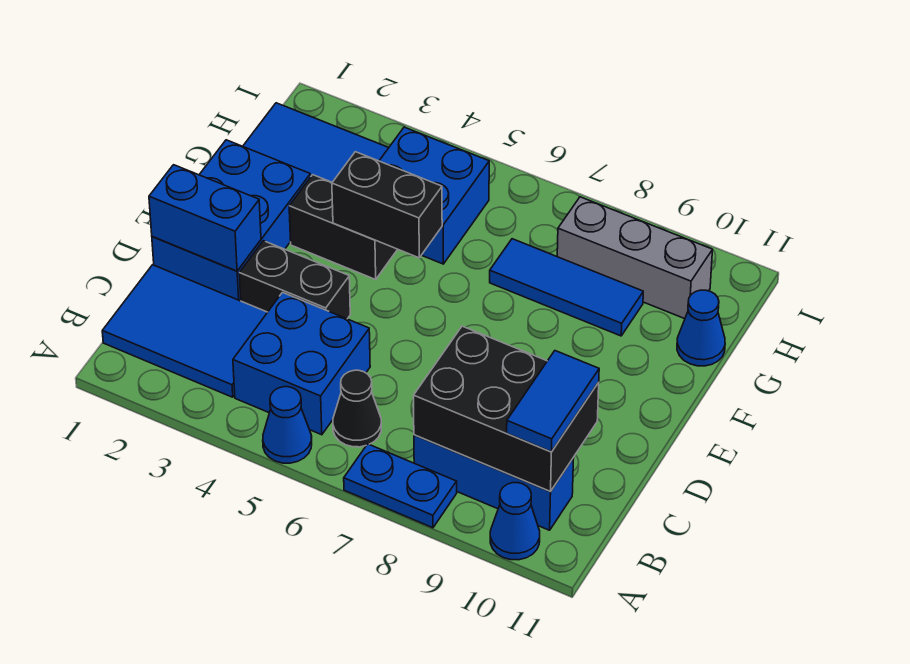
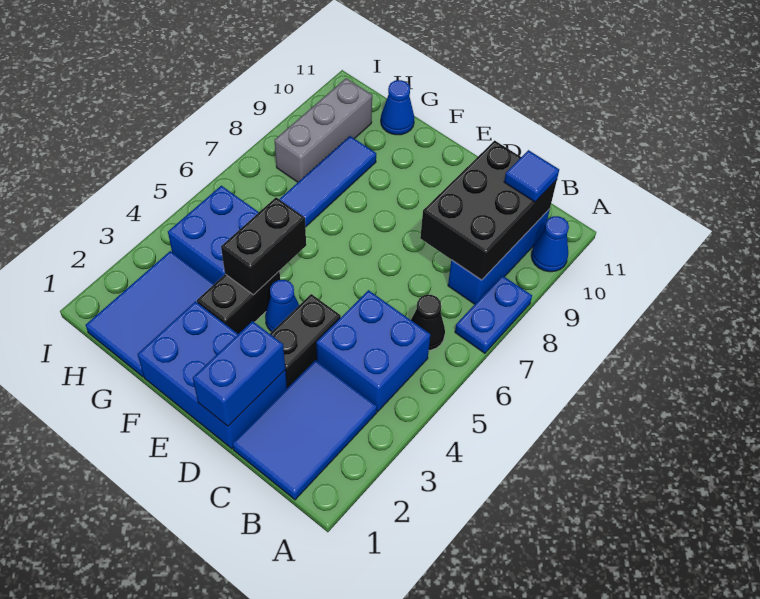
blue cone A5 level 1 -> blue cone E4 level 1
blue tile B10:C10 level 3 -> blue tile B10 level 3

